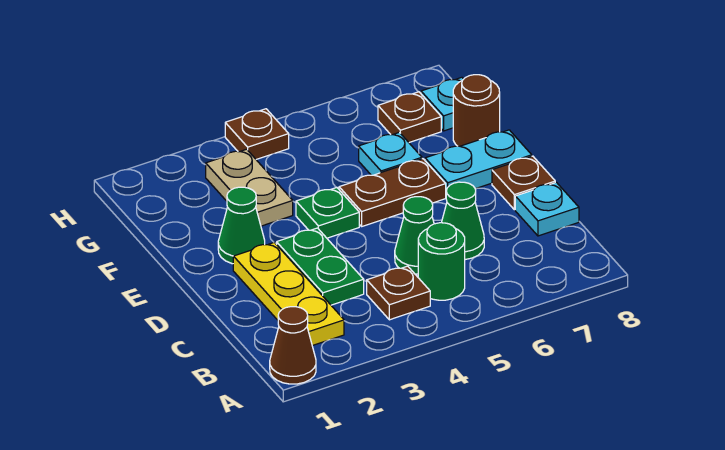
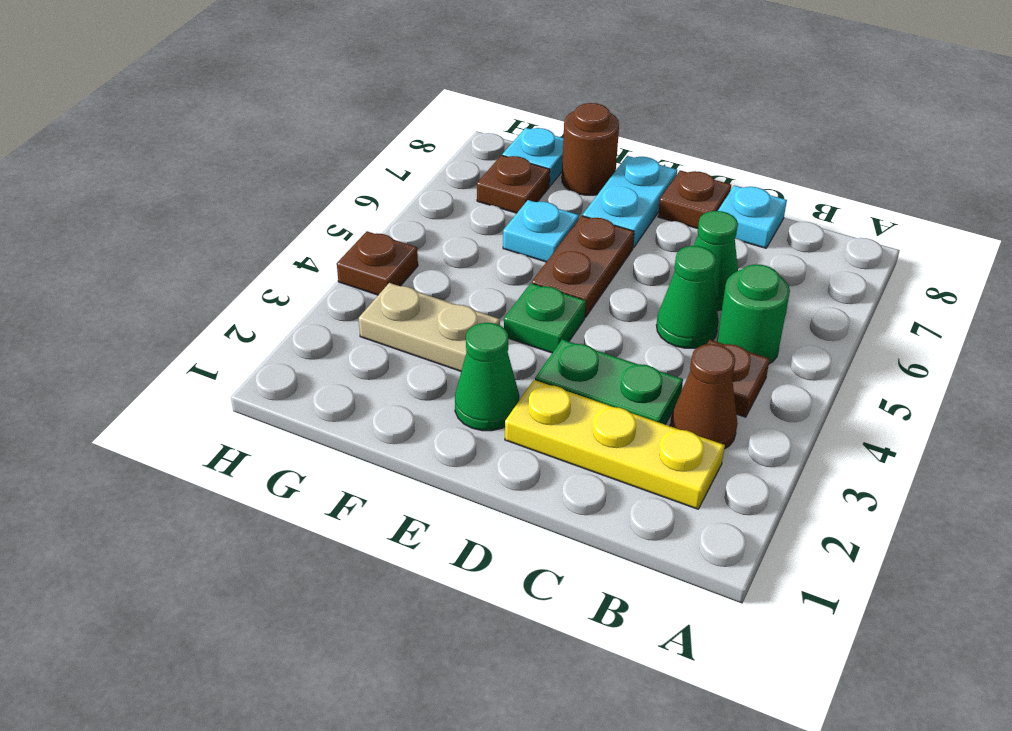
brown cone A1 level 1 -> brown cone B3 level 1

